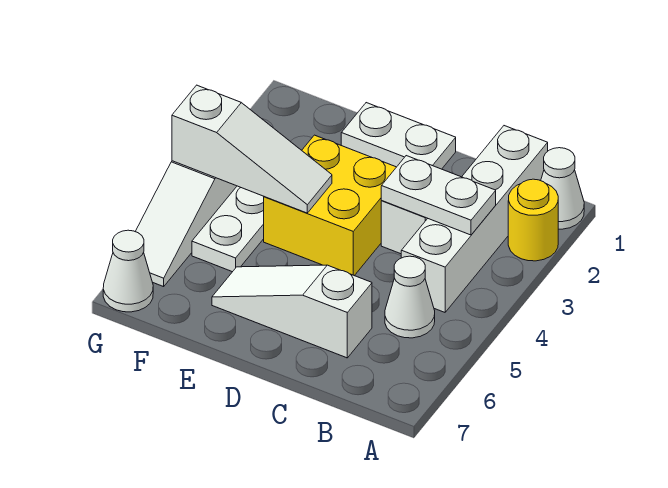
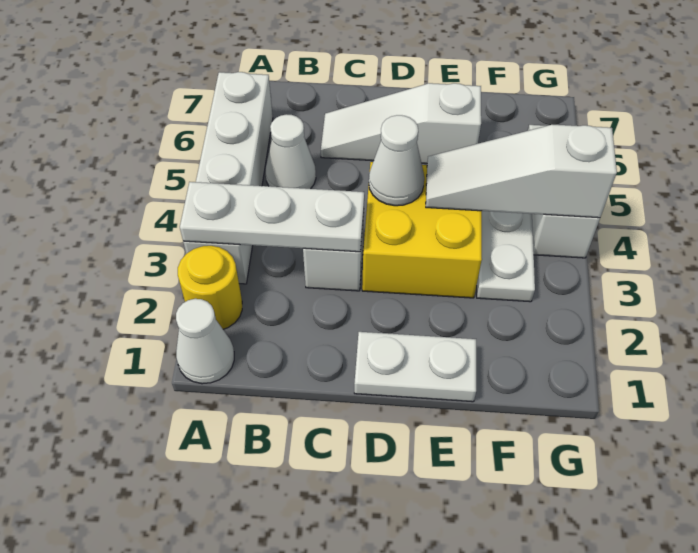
white brick B1:B4 level 1 -> white brick A3:A6 level 1
white plate B3:C3 level 2 -> white plate A3:C3 level 2
white slope C6:E6 level 1 top C -> white slope C6:E6 level 1 top E
white cone G7 level 1 -> white cone D4 level 2

